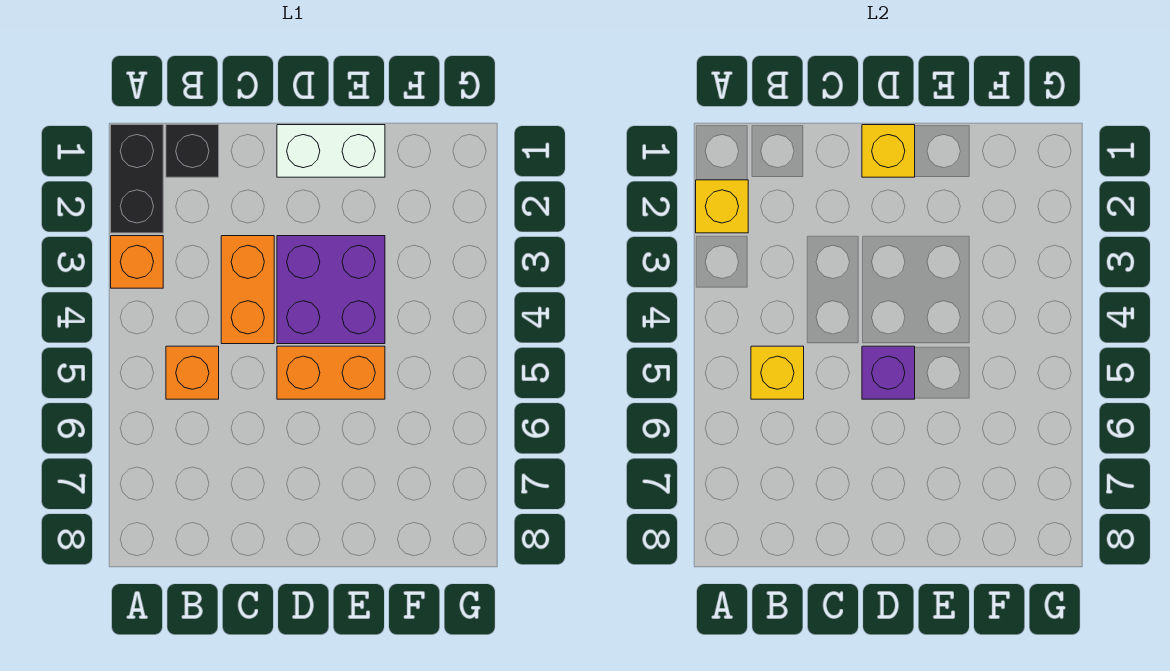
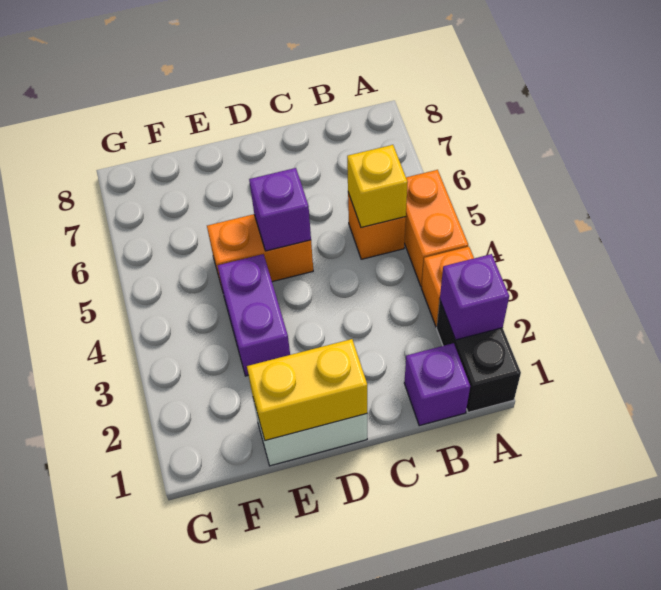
yellow brick A2 level 2 -> purple brick A2 level 2
black brick B1 level 1 -> purple brick B1 level 1
orange brick C3:C4 level 1 -> orange brick A4:A5 level 1
yellow brick D1 level 2 -> yellow brick D1:E1 level 2
purple brick D3:E4 level 1 -> purple brick E3:E4 level 1

